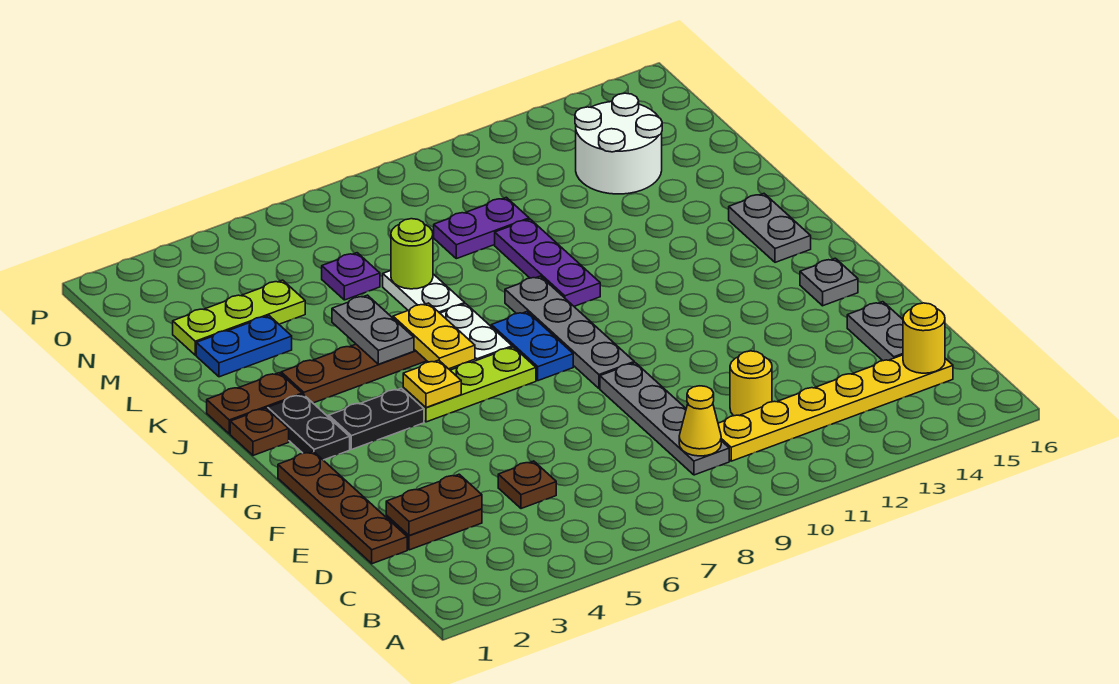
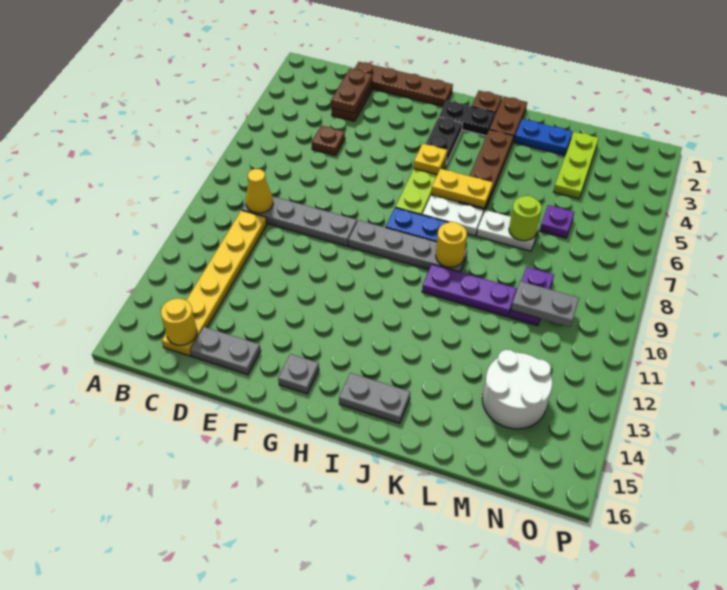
yellow round brick D11 level 1 -> yellow round brick J9 level 2
grey plate J5:K5 level 2 -> grey plate M10:N10 level 2
blue plate L2:L3 level 1 -> blue plate K2:L2 level 1

